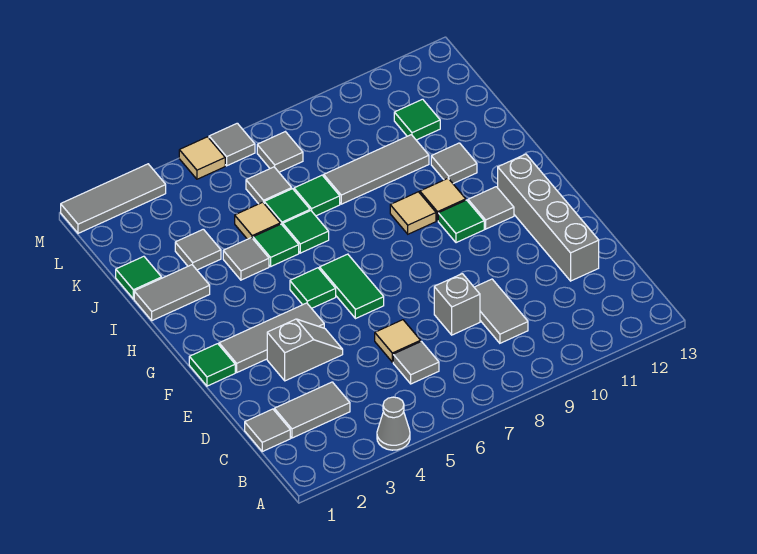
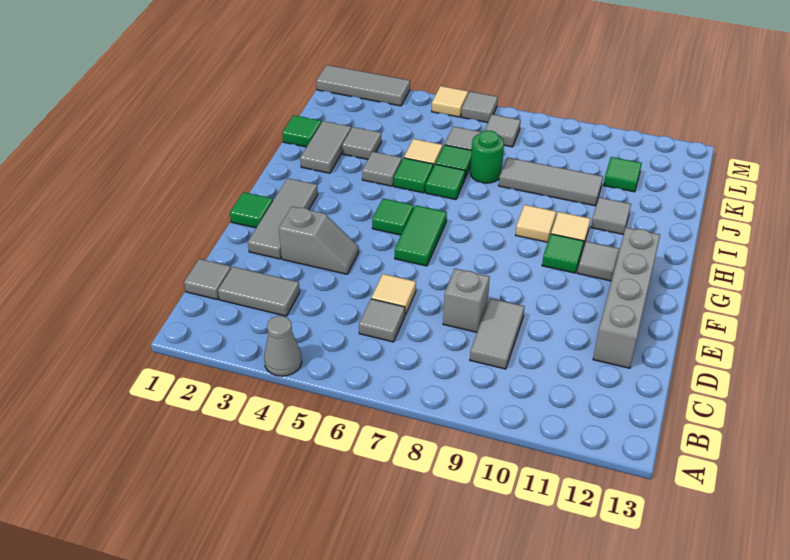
grey tile F2:F4 level 1 -> grey tile E2:G2 level 1
grey tile I1:I2 level 1 -> grey tile I2:J2 level 1
green tile J7 level 1 -> green round brick J7 level 1

